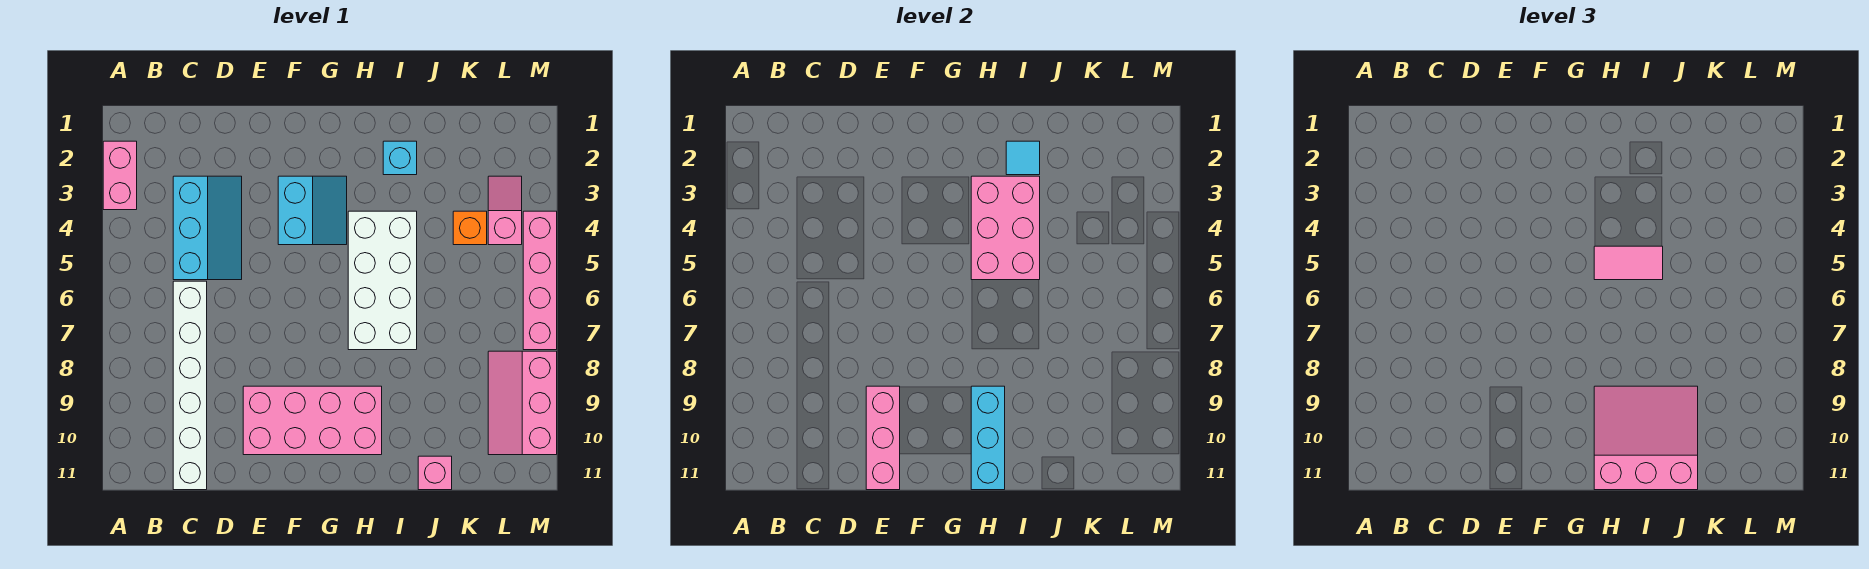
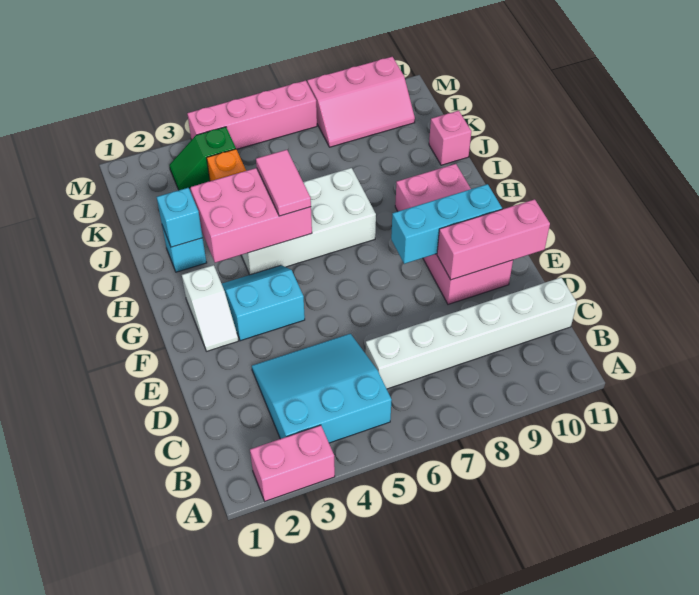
cyan slope C3:D5 level 1 top C -> cyan slope B3:D5 level 1 top B
none -> white slope F2:G2 level 1 top G
cyan brick H9:H11 level 2 -> cyan brick F8:F10 level 2
pink slope H9:J11 level 3 top 11 -> none
cyan tile I2 level 2 -> cyan brick I2 level 2
pink slope L3:L4 level 1 top 4 -> green slope L3:L4 level 1 top 4

